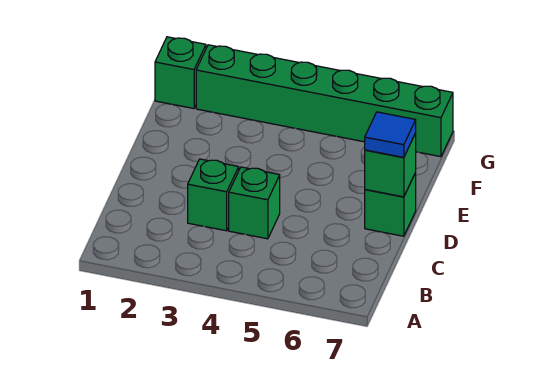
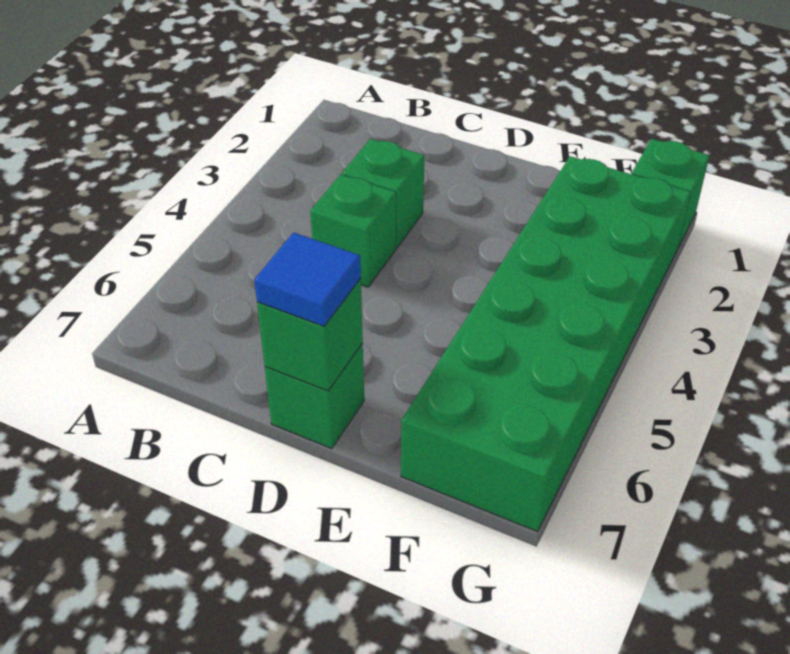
green brick G2:G7 level 1 -> green brick F2:G7 level 1

